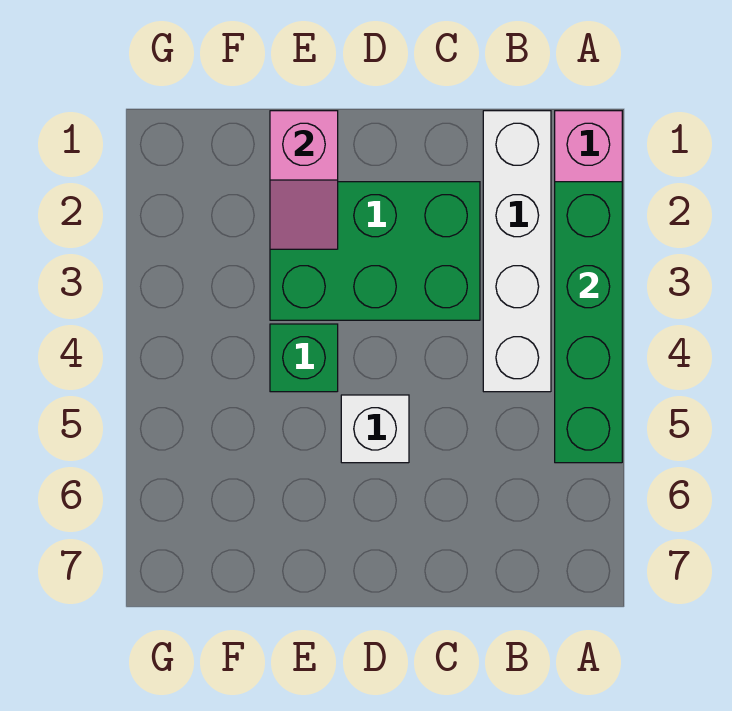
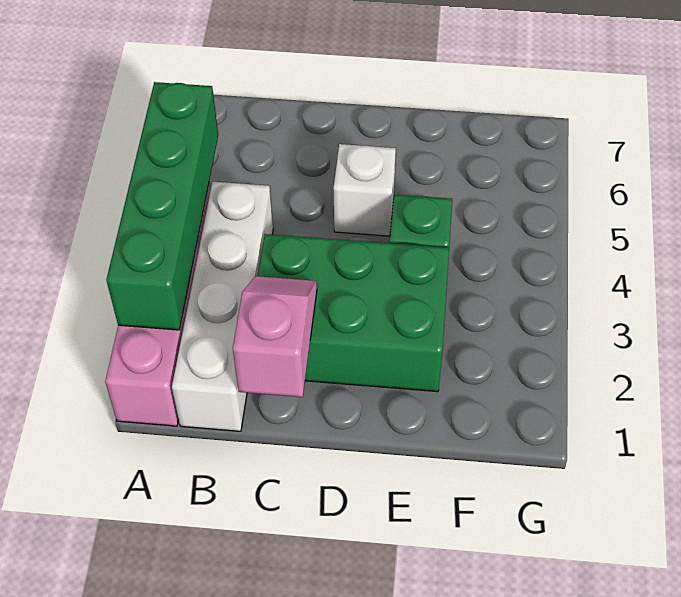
pink slope E1:E2 level 2 top 1 -> pink slope C1:C2 level 2 top 1

